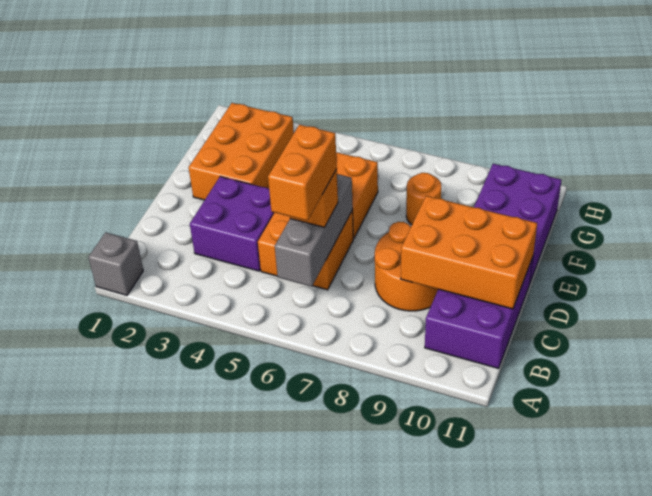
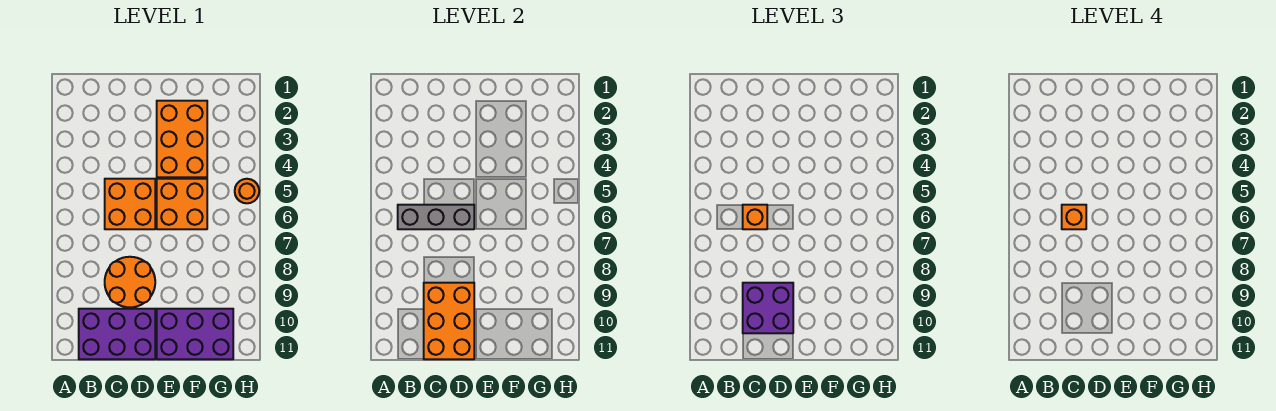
grey brick A1 level 1 -> none
orange brick B6:C6 level 4 -> orange brick C6 level 4
purple brick C3:D4 level 1 -> purple brick C9:D10 level 3
orange brick E2:G3 level 1 -> orange brick E2:F4 level 1
orange round brick F8 level 1 -> orange round brick H5 level 1

